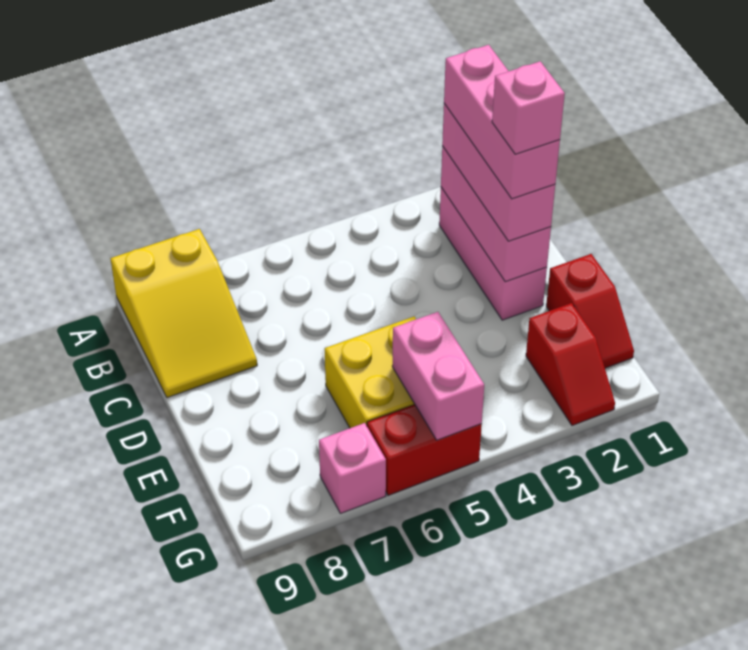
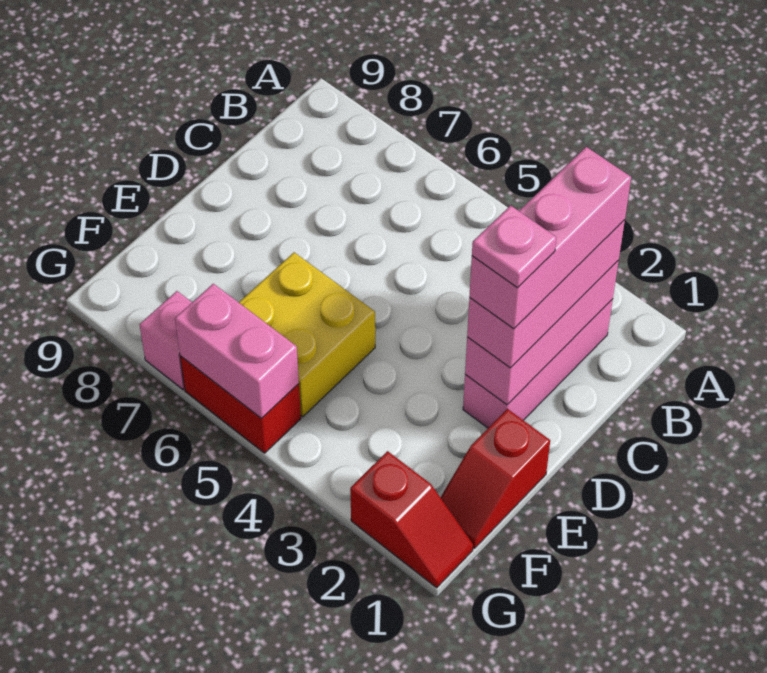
yellow slope A8:C9 level 1 top A -> none
pink brick D2 level 5 -> pink plate D2 level 5
red slope F2:G2 level 1 top F -> red slope G1:G2 level 1 top 2
pink brick F5:G5 level 2 -> pink brick G5:G6 level 2

